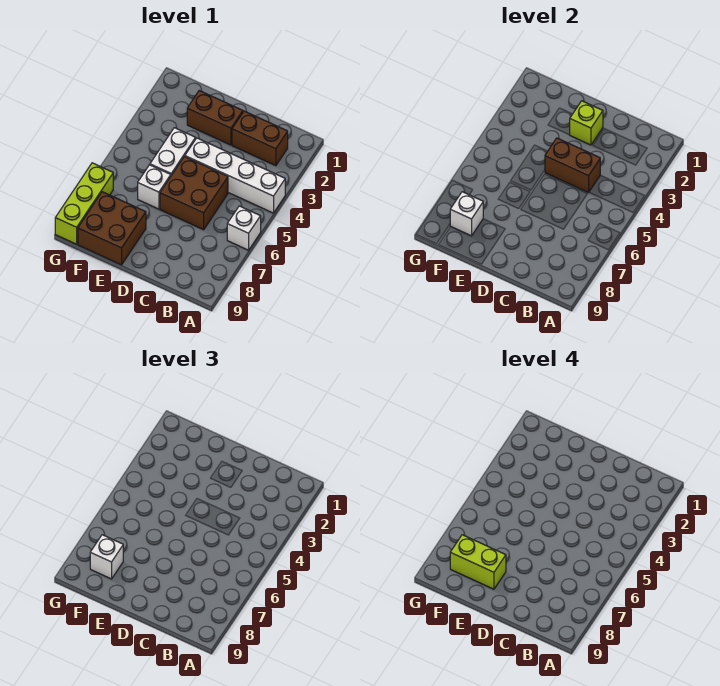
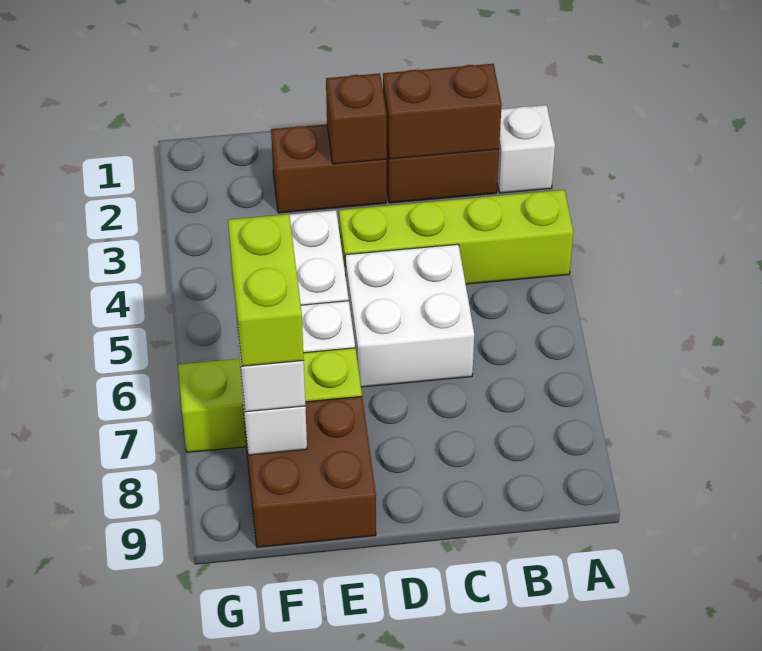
white brick A4:D4 level 1 -> lime brick A4:D4 level 1
white brick A6 level 1 -> white brick A2 level 1
brown brick C4:D4 level 2 -> brown brick B2:C2 level 2
brown brick C5:D6 level 1 -> white brick C5:D6 level 1
lime brick D2 level 2 -> brown brick D2 level 2
lime brick E8:F8 level 4 -> lime brick F7:F8 level 4
lime brick G7:G9 level 1 -> lime brick E7:G7 level 1

